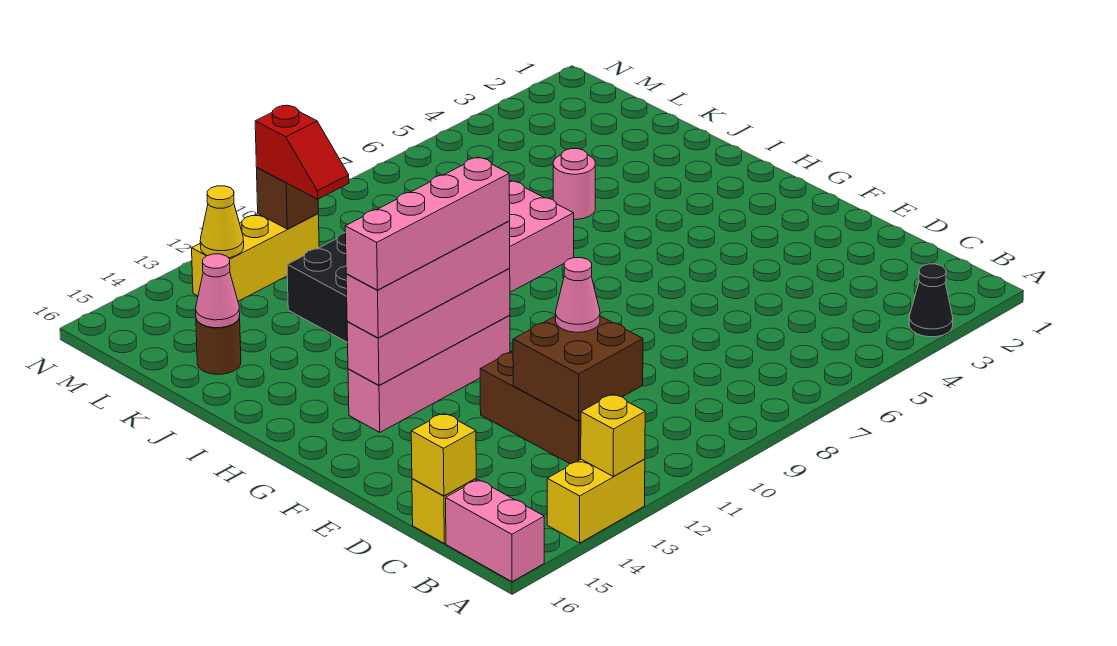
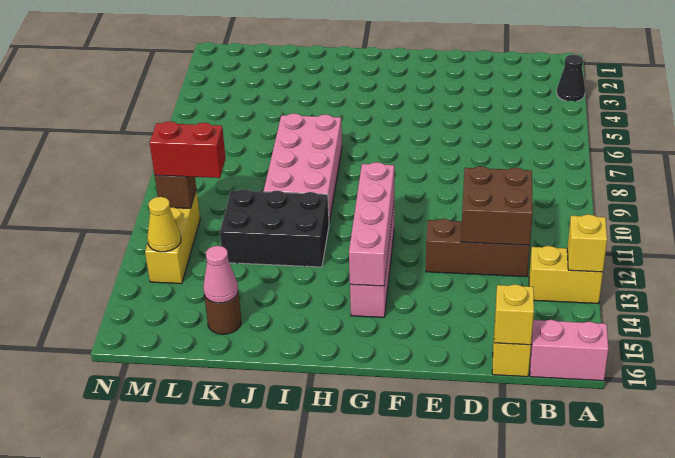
yellow brick A13:A14 level 1 -> yellow brick A13:B13 level 1
pink cone D11 level 3 -> none
pink brick G11:G14 level 3 -> none
pink brick G11:G14 level 4 -> none
pink round brick J5 level 1 -> none
red slope L11:M11 level 3 top M -> red brick L11:M11 level 3

